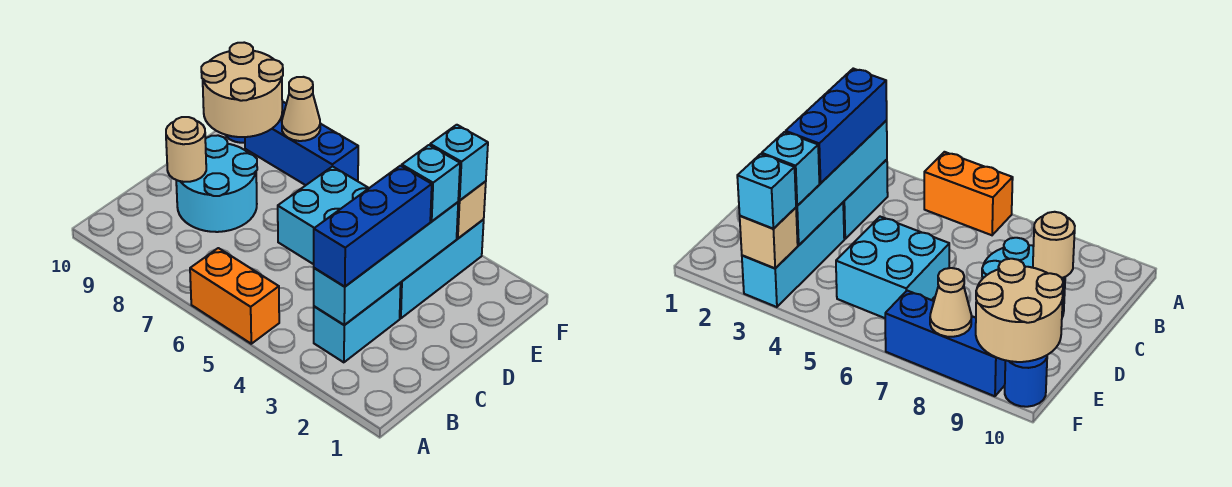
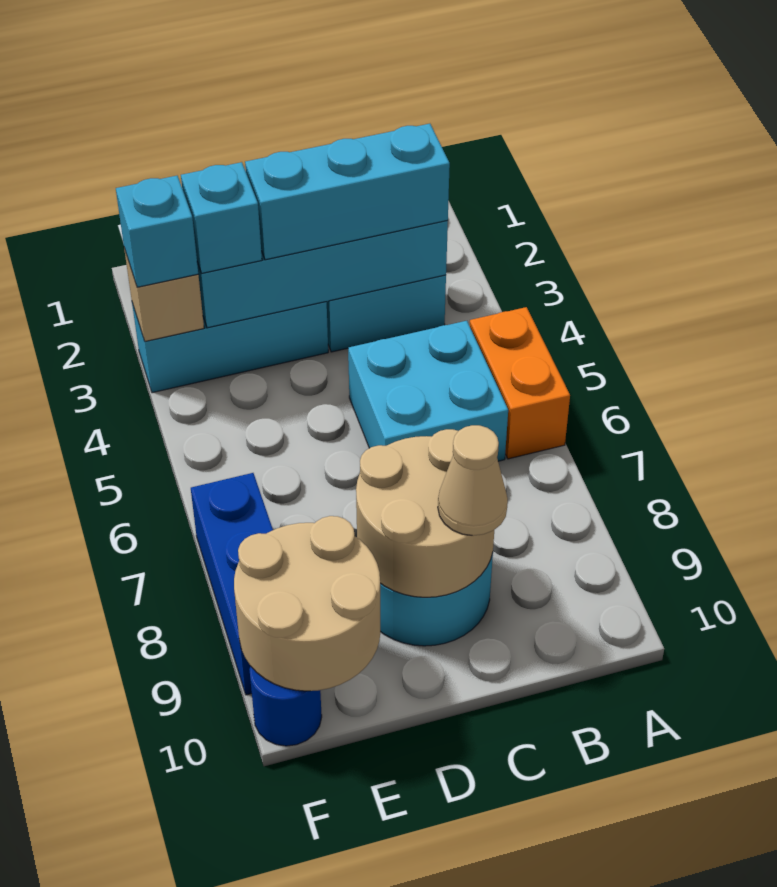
blue brick B3:D3 level 3 -> cyan brick B3:D3 level 3
tan round brick C9 level 2 -> tan round brick C8:D9 level 2
cyan brick D5:E6 level 1 -> cyan brick B5:C6 level 1
tan cone F8 level 2 -> tan cone C9 level 3

